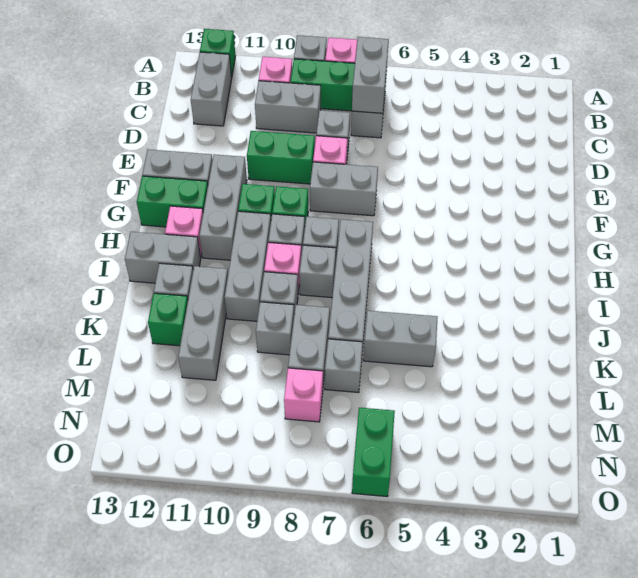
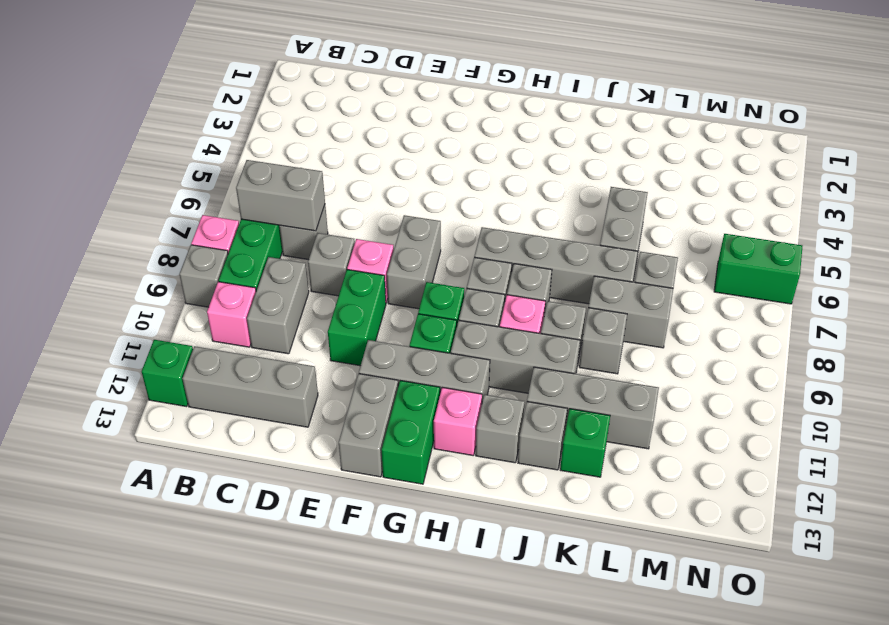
grey brick B12:C12 level 1 -> grey brick B12:D12 level 1
grey brick I12:I13 level 1 -> grey brick I12 level 1
pink brick M8 level 1 -> none

